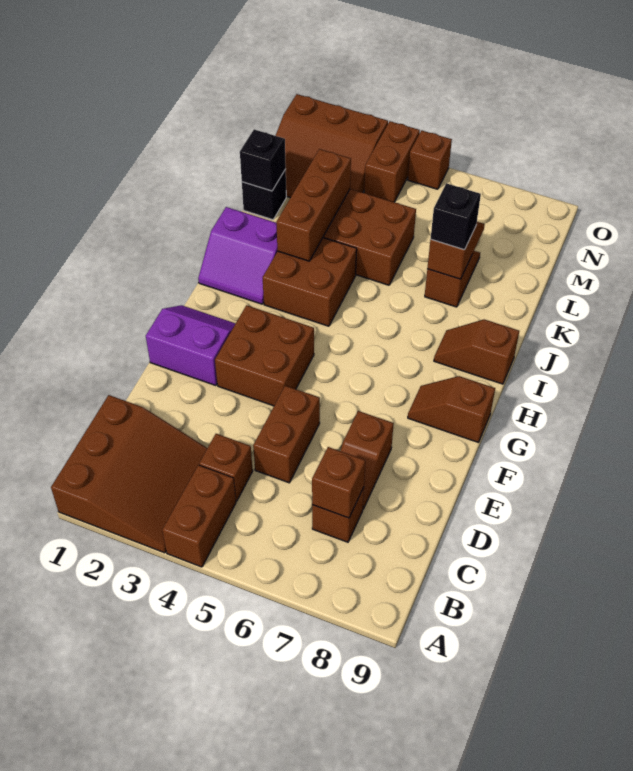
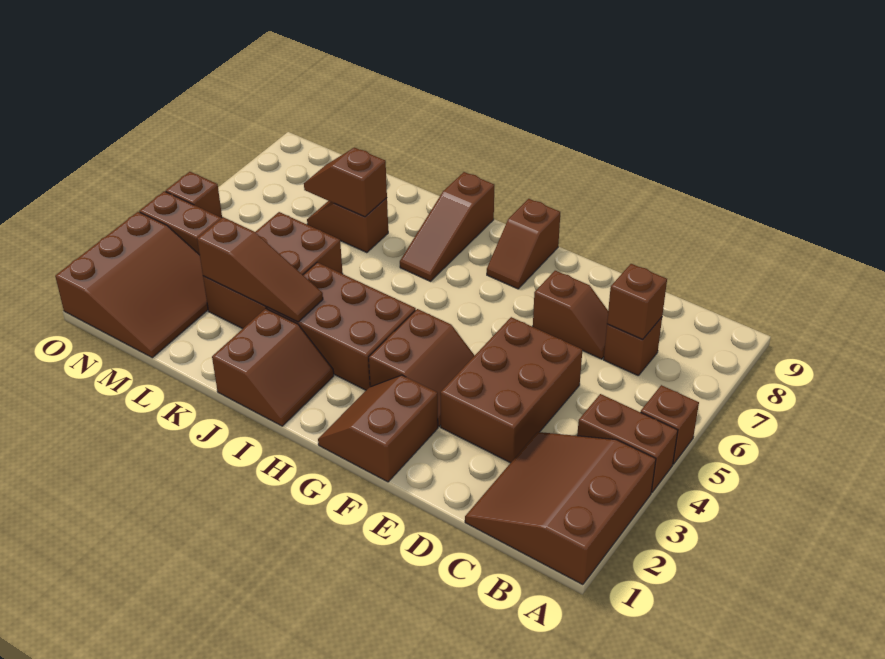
brown slope A1:C3 level 1 top 1 -> brown slope A1:C3 level 1 top A
brown brick C4 level 1 -> brown brick A5 level 1
brown brick D5:E5 level 1 -> brown brick D3:E5 level 1
purple slope F1:G2 level 1 top F -> brown slope F1:G2 level 1 top F
brown brick F3:G4 level 1 -> brown slope F3:G4 level 1 top G
purple slope I1:J2 level 1 top J -> brown slope I1:J2 level 1 top J
brown brick I3:J4 level 1 -> brown brick H3:J4 level 1
brown slope I8:I9 level 1 top 9 -> brown slope I7:I9 level 1 top 9
brown brick J3:L3 level 2 -> brown slope J3:L3 level 2 top L
black brick K7 level 3 -> none
black brick L1 level 1 -> none
black brick L1 level 2 -> none

